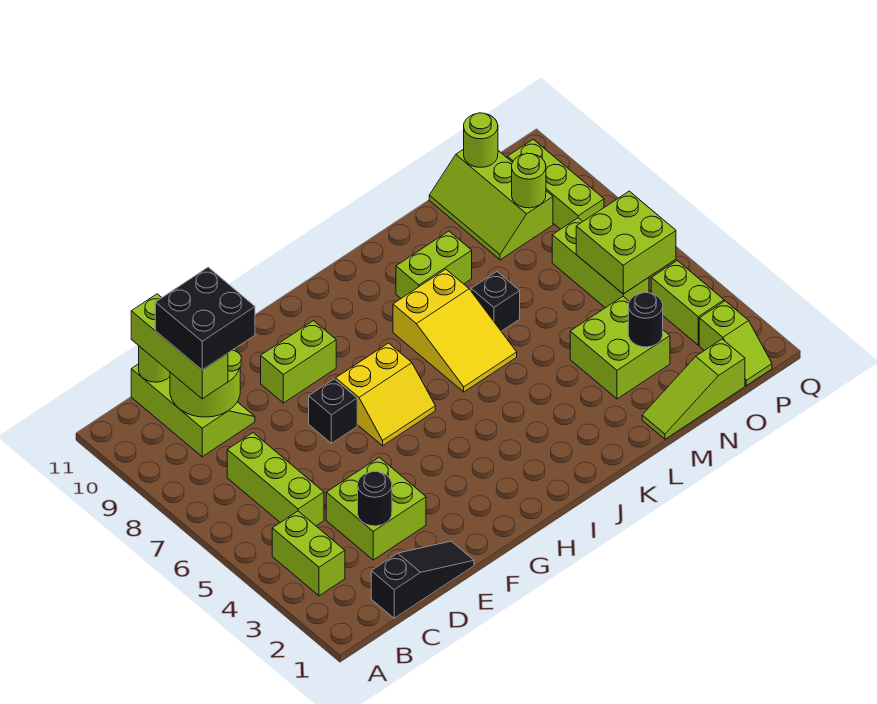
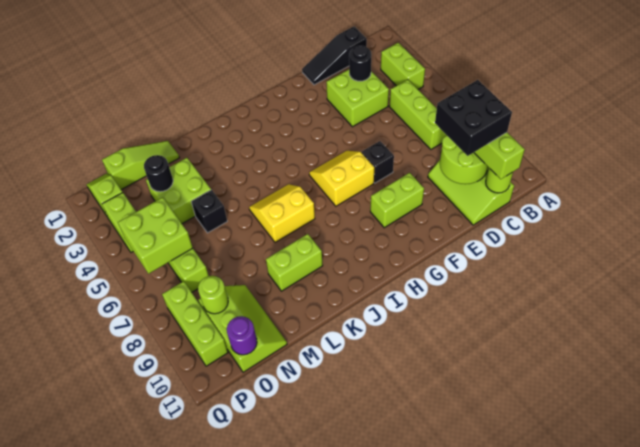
yellow slope J6:K8 level 1 top 8 -> yellow slope J6:K7 level 1 top 7
black brick L7 level 1 -> black brick M5 level 1
lime round brick O11 level 2 -> purple round brick O11 level 2

